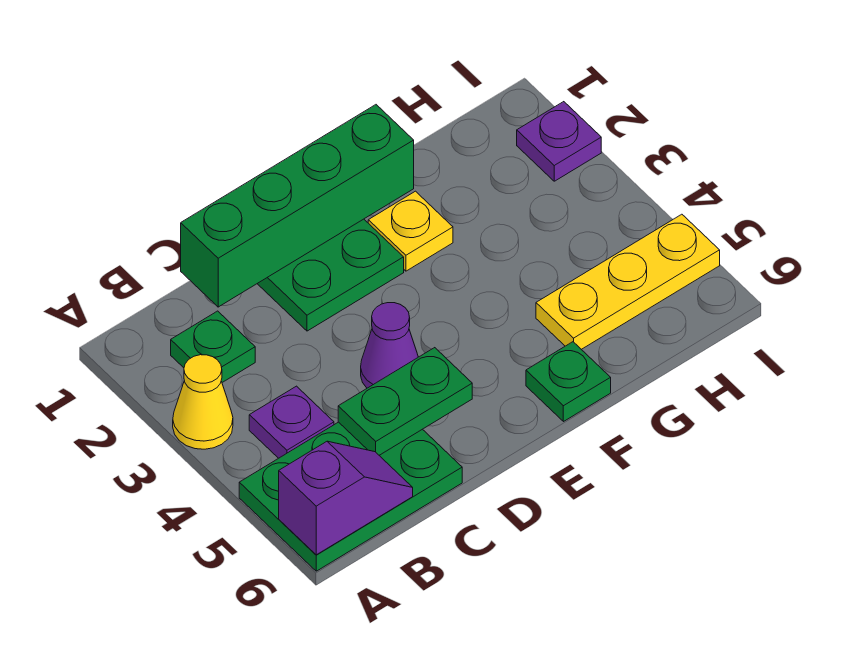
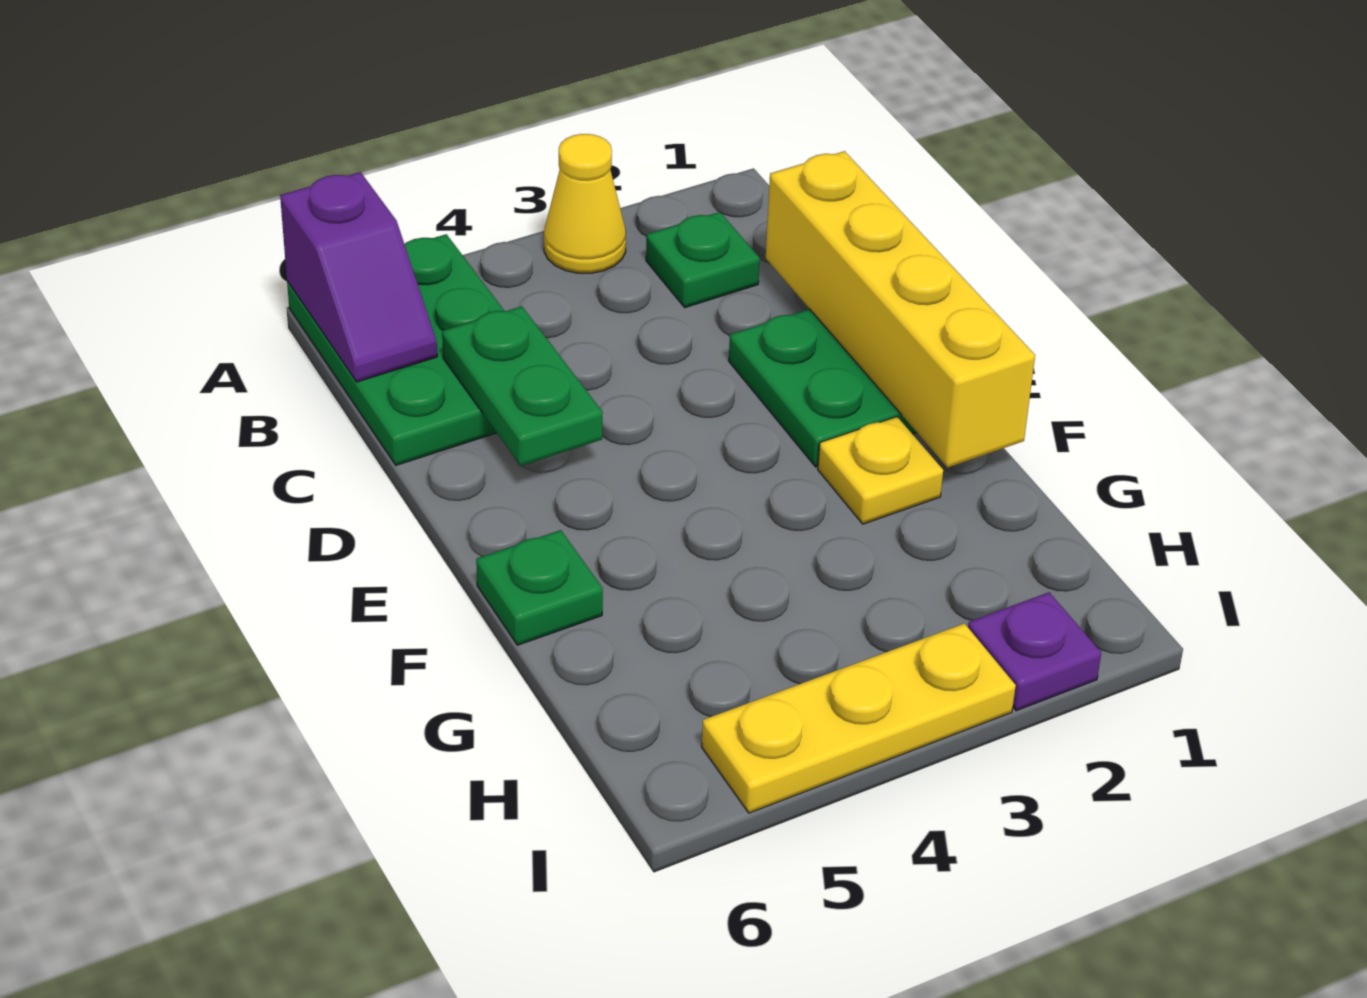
purple plate B4 level 1 -> none
green brick C1:F1 level 2 -> yellow brick C1:F1 level 2
purple cone D4 level 1 -> none
yellow plate G5:I5 level 1 -> yellow plate I3:I5 level 1

